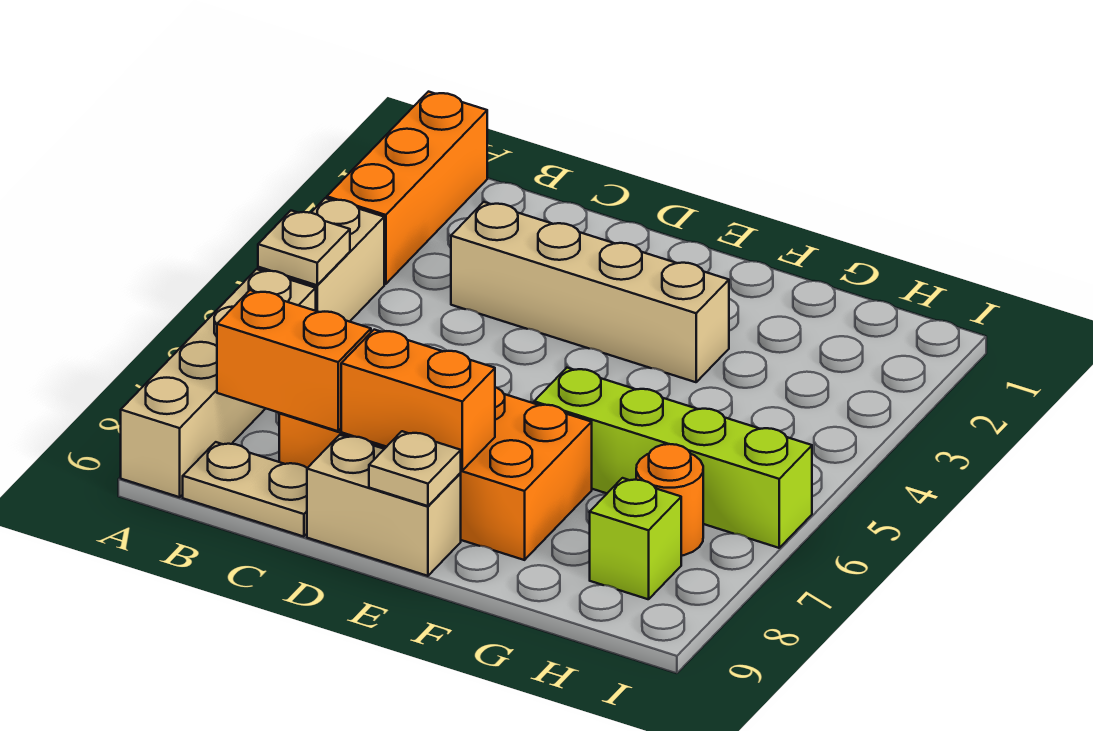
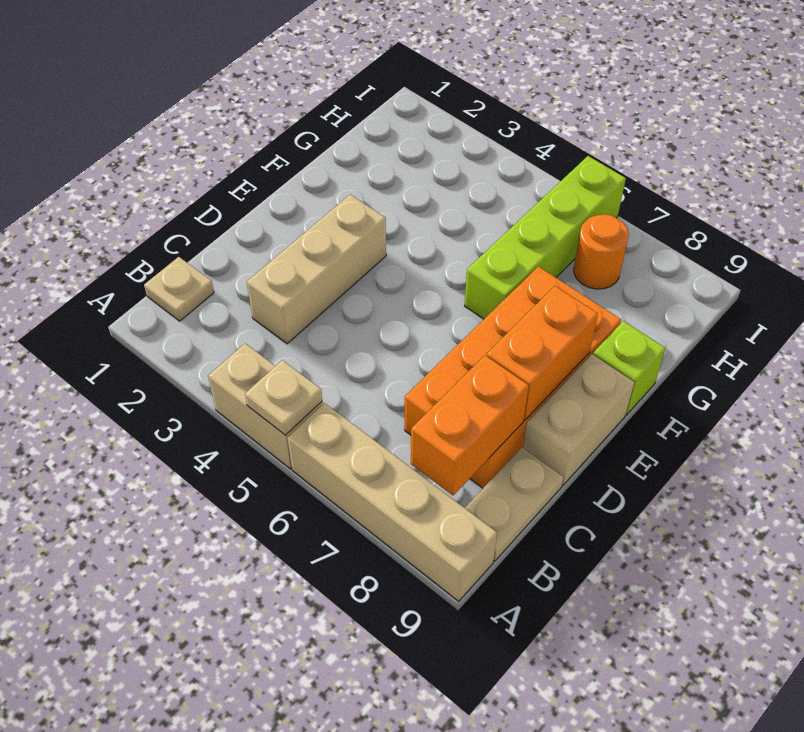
orange brick A1:A3 level 1 -> none
tan brick C3:F3 level 1 -> tan brick C3:E3 level 1
tan plate E9 level 2 -> tan plate B1 level 1
lime brick H8 level 1 -> lime brick F9 level 1

